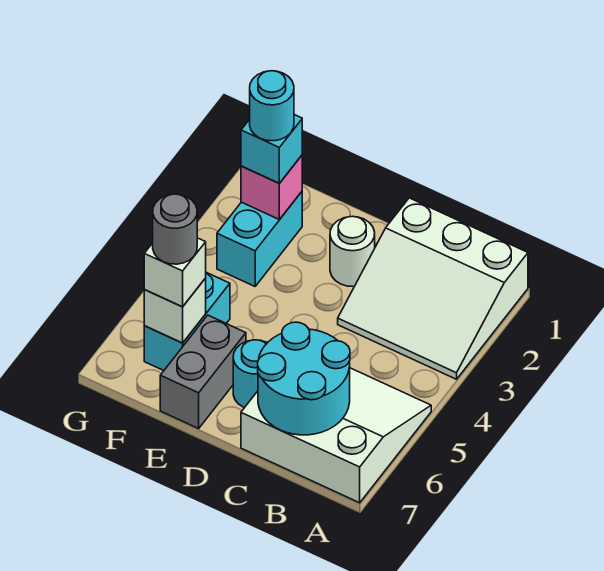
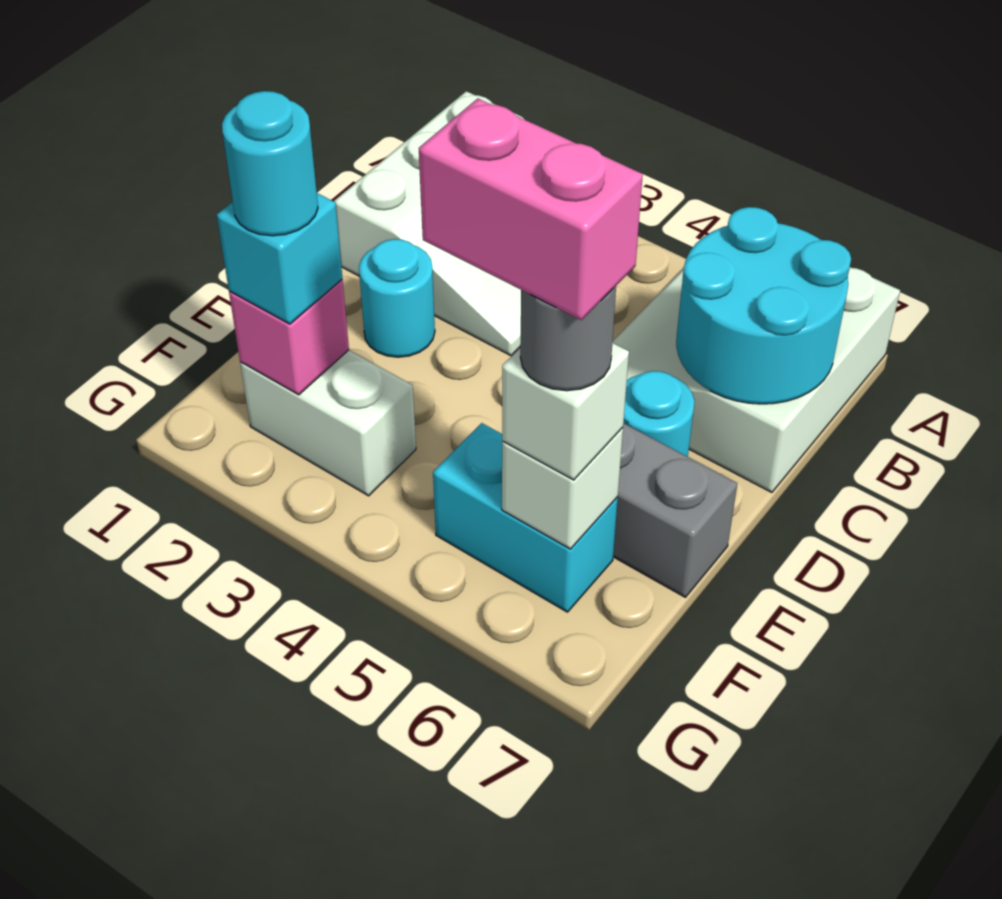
white round brick D2 level 1 -> cyan round brick D2 level 1
cyan brick F2:F3 level 1 -> white brick F2:F3 level 1
none -> pink brick F5:F6 level 5

